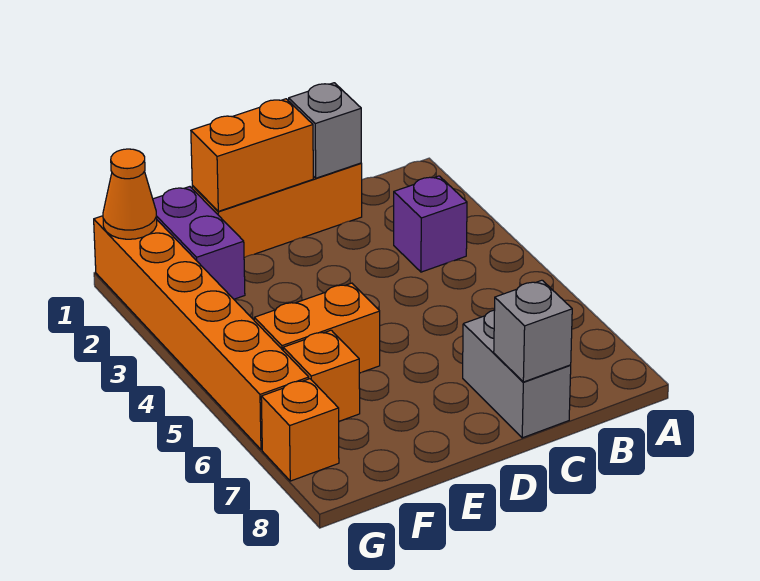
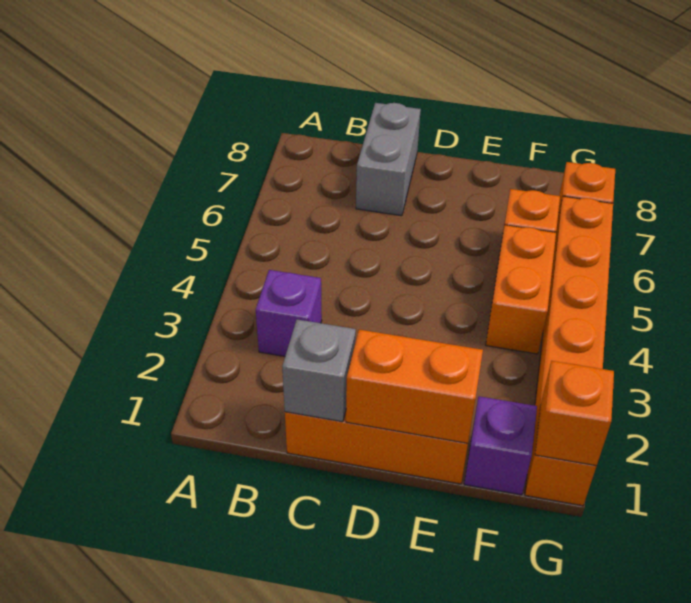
grey brick C8 level 2 -> none
orange brick E5:F5 level 1 -> orange brick F4:F5 level 1
purple brick F1:F2 level 1 -> purple brick F1 level 1
orange cone G1 level 2 -> orange brick G1 level 2

